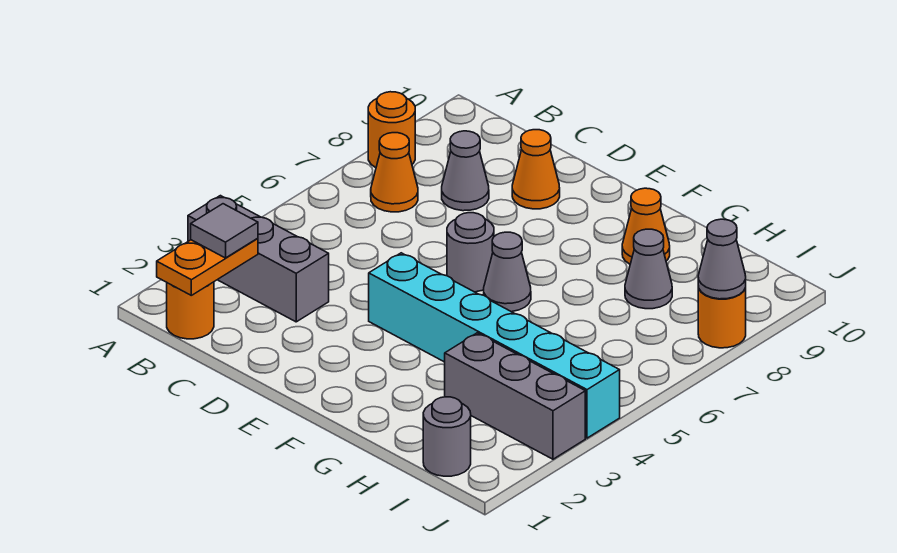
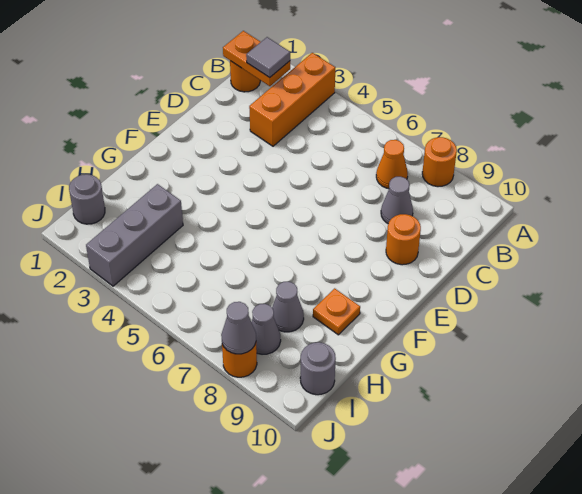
grey brick A3:C3 level 1 -> orange brick A3:C3 level 1
orange cone D9 level 1 -> orange round brick D9 level 1
cyan brick E4:J4 level 1 -> none
grey round brick E6 level 1 -> grey round brick I10 level 1
grey cone F6 level 1 -> grey cone I8 level 1
orange cone G9 level 1 -> orange plate G9 level 1

